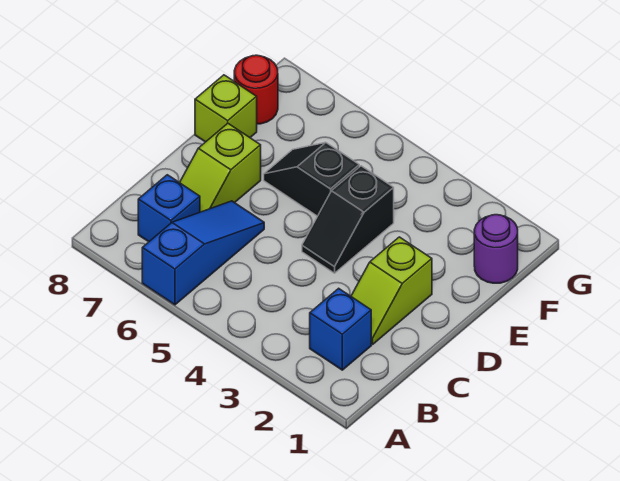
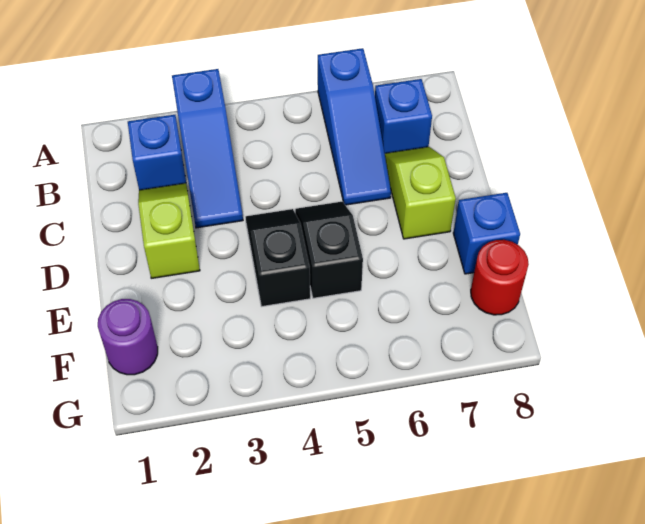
none -> blue slope A3:C3 level 1 top A
black slope E5:E6 level 1 top 5 -> black slope D5:E5 level 1 top E
lime brick E8 level 1 -> blue brick E8 level 1

